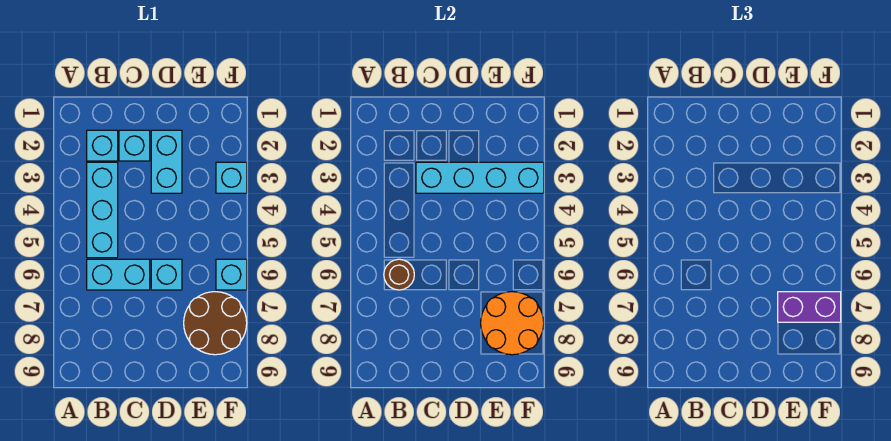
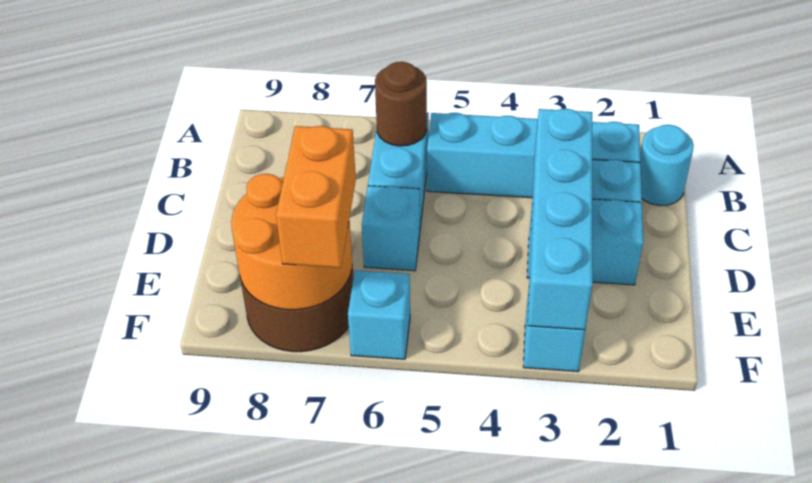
none -> cyan round brick B1 level 1
purple brick E7:F7 level 3 -> orange brick E7:F7 level 3

